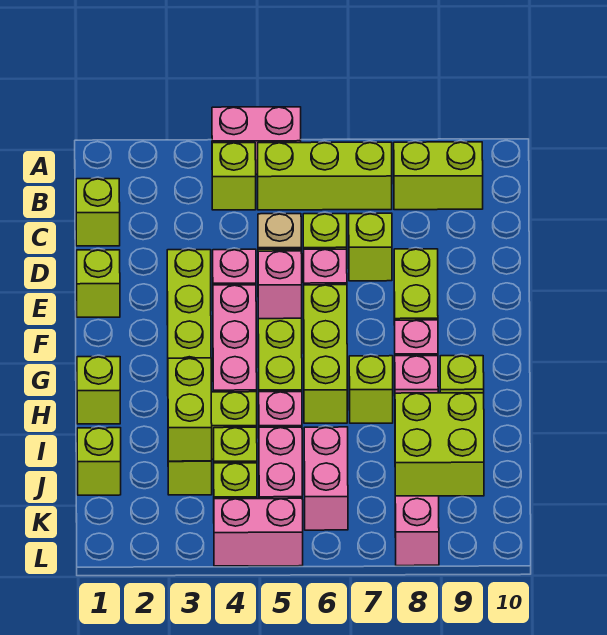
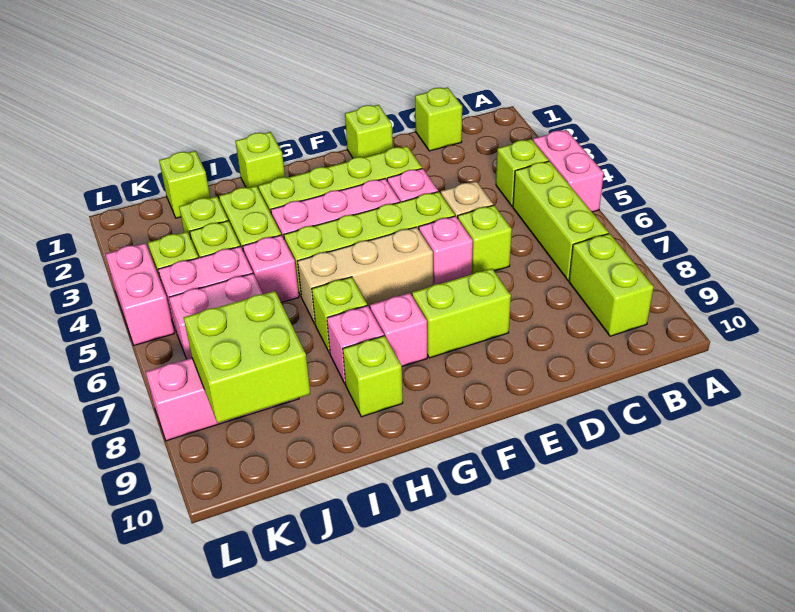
lime brick D7 level 1 -> none
pink brick F5 level 2 -> none
lime brick F6:H6 level 1 -> tan brick F6:H6 level 1
lime brick I3:J3 level 2 -> none

